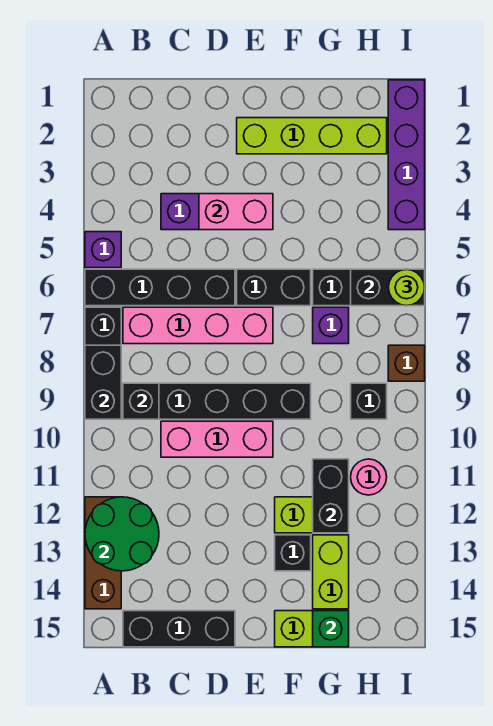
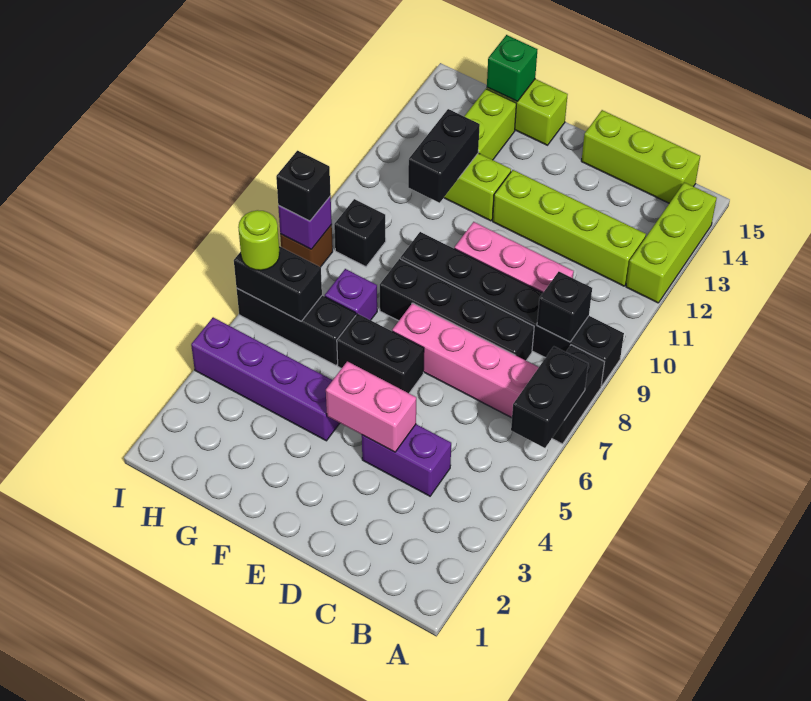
purple brick A5 level 1 -> purple brick I8 level 2
black brick A6:D6 level 1 -> black brick C8:F8 level 1
black brick A8:A9 level 2 -> black brick A6:A7 level 2
brown brick A12:A14 level 1 -> lime brick A12:A14 level 1
green round brick A12:B13 level 2 -> none
black brick B15:D15 level 1 -> lime brick B15:D15 level 1
lime brick E2:H2 level 1 -> lime brick B12:E12 level 1
black brick F13 level 1 -> black brick I8 level 3
pink round brick H11 level 1 -> none
purple brick I1:I4 level 1 -> purple brick F4:I4 level 1

